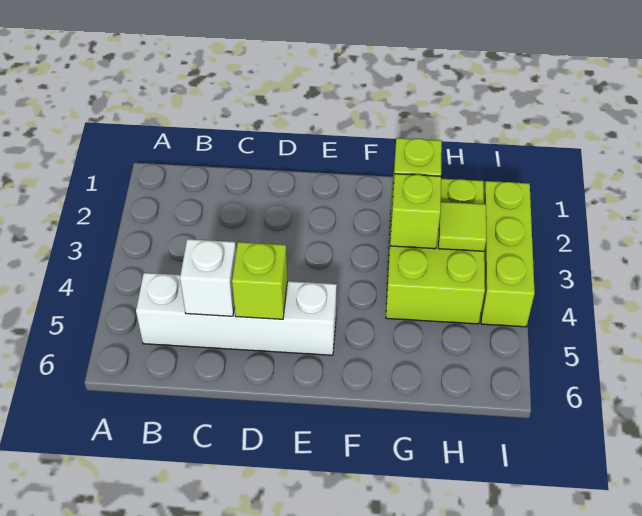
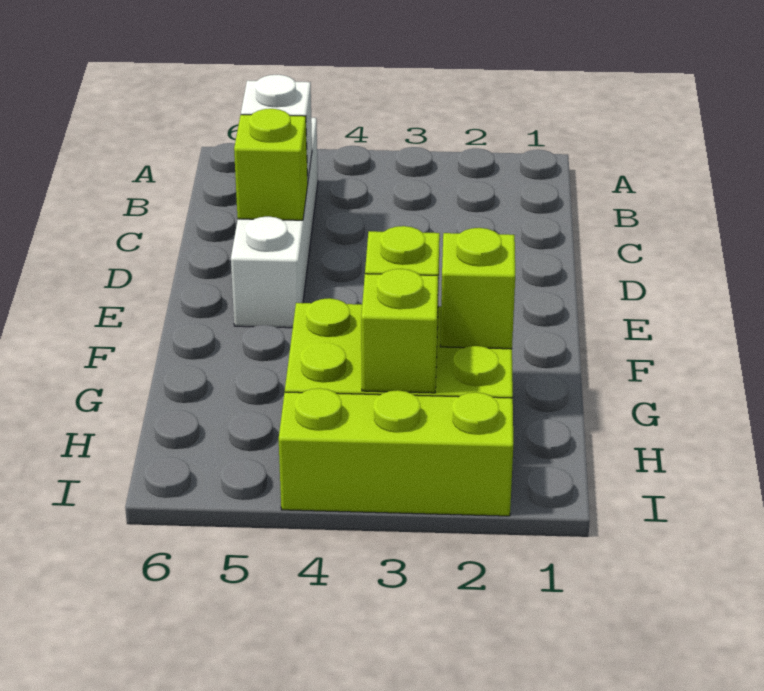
lime tile H3 level 2 -> lime brick H3 level 2

